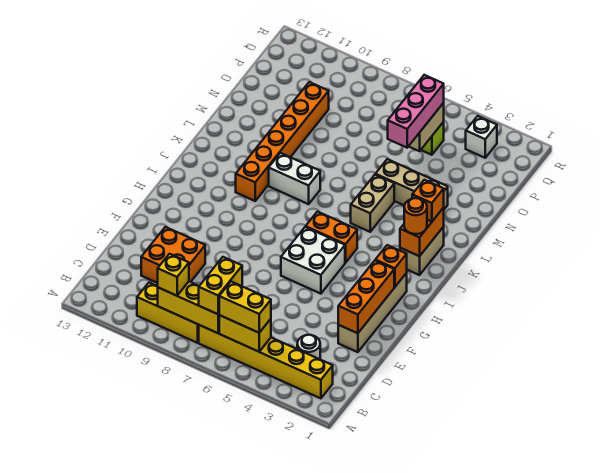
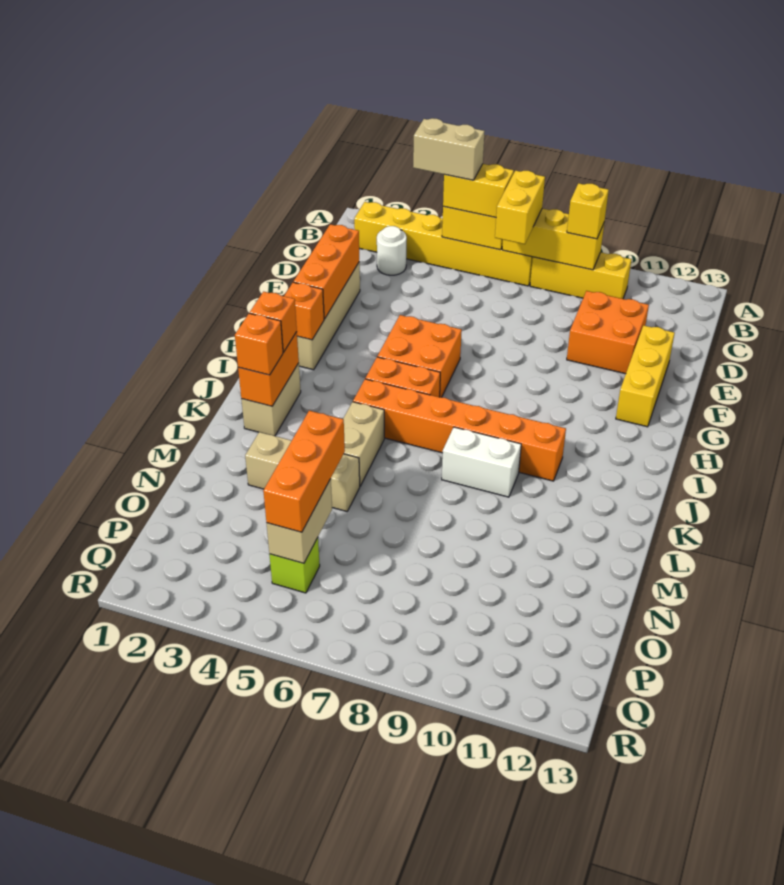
none -> tan brick B4:B5 level 4
none -> yellow brick E12:G12 level 1
white brick G5:H6 level 1 -> orange brick G5:H6 level 1
orange round brick J2 level 3 -> orange brick J2 level 3
orange brick J10:O10 level 1 -> orange brick J5:J10 level 1
pink brick N5:P5 level 3 -> orange brick N5:P5 level 3
white brick Q3 level 1 -> none

